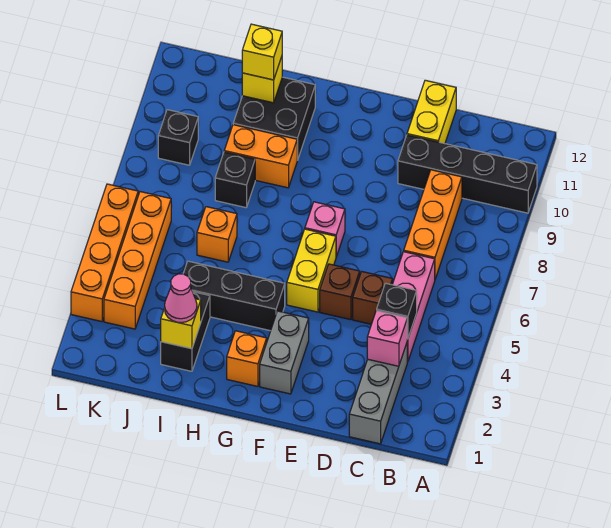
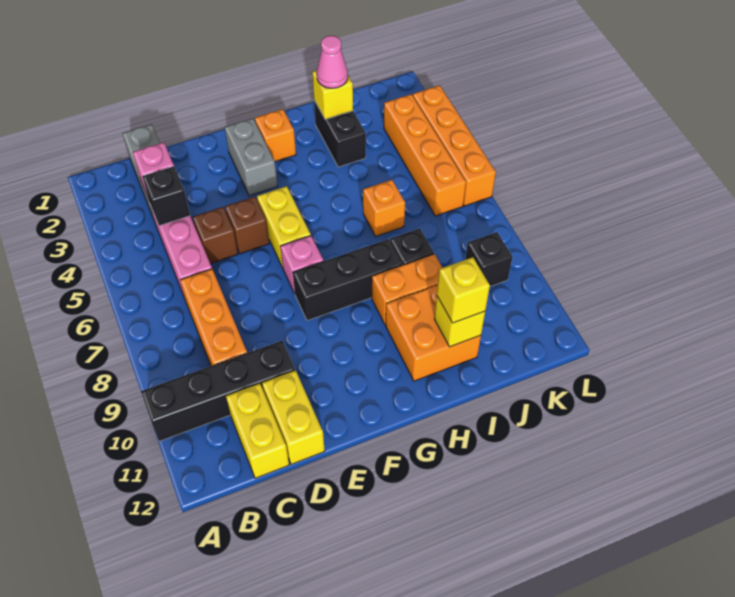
none -> yellow brick C11:C12 level 1
black brick G4:I4 level 1 -> black brick F8:H8 level 1
black brick H10:I11 level 1 -> orange brick H10:I11 level 1

